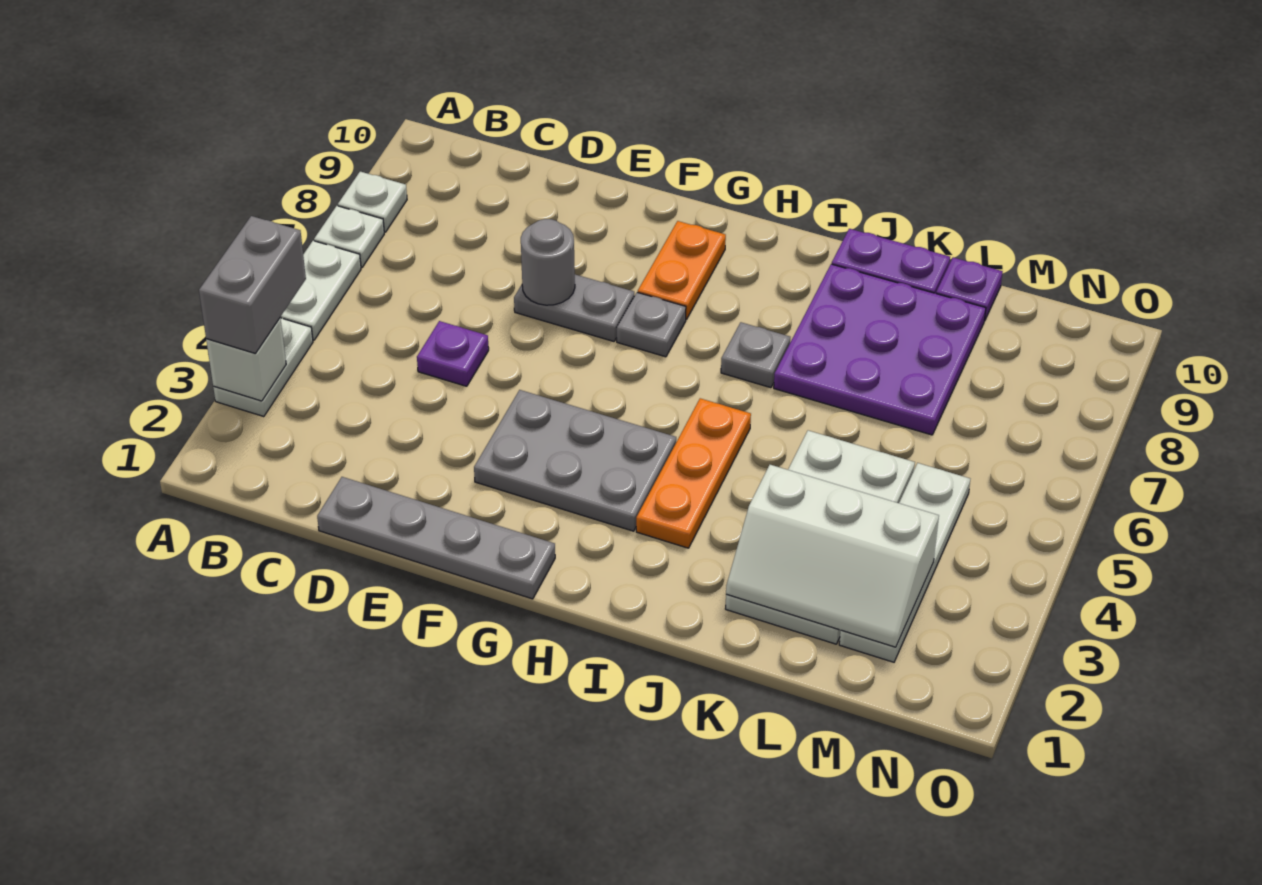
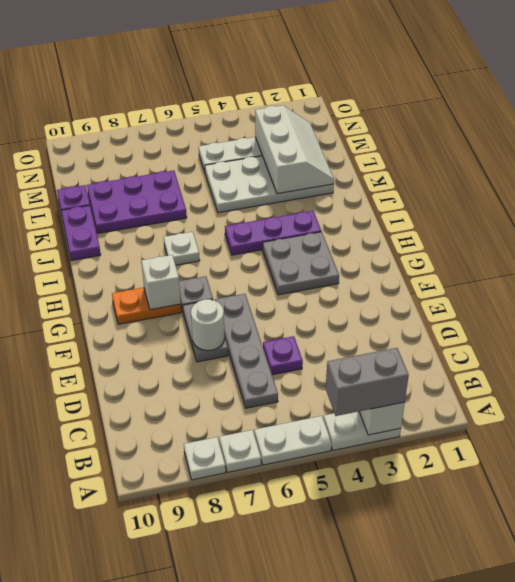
grey plate D1:G1 level 1 -> grey plate C6:F6 level 1
grey round brick E7 level 2 -> white round brick E7 level 2
grey plate F3:H4 level 1 -> grey plate G3:H4 level 1
none -> white brick G8 level 2
orange plate I3:I5 level 1 -> purple plate I3:I5 level 1
grey plate I7 level 1 -> white plate I7 level 1
purple plate J7:L9 level 1 -> purple plate K7:L9 level 1

